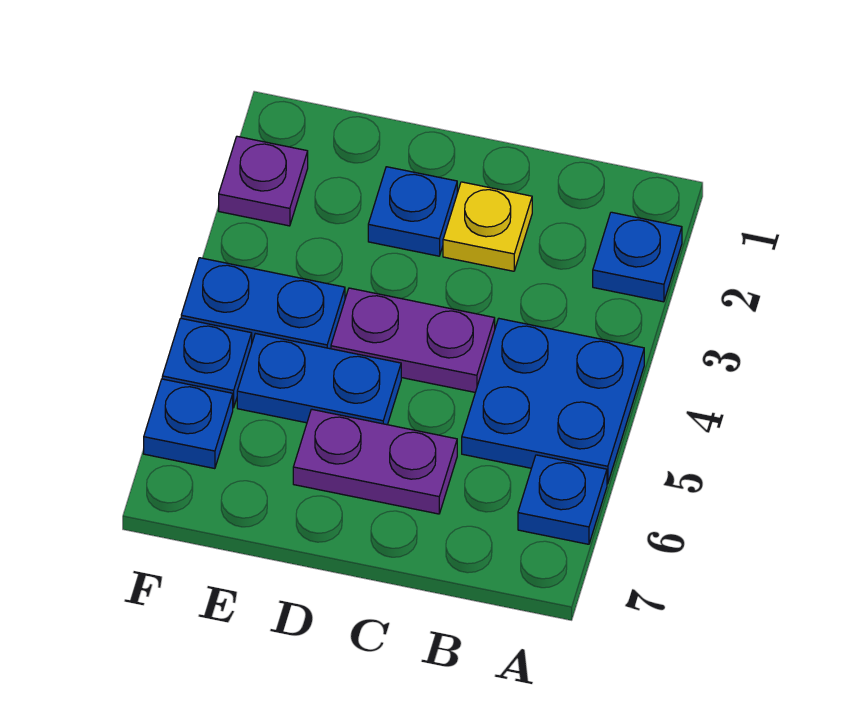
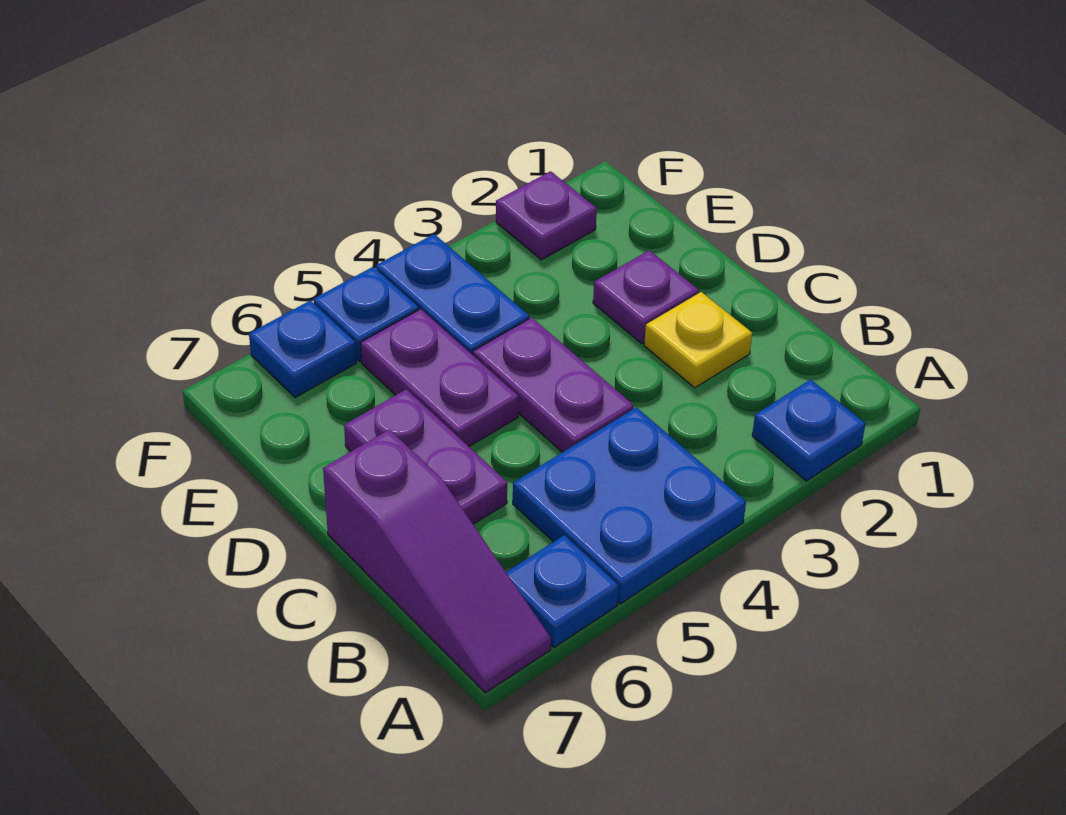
none -> purple slope A7:C7 level 1 top C
blue plate D2 level 1 -> purple plate D2 level 1
blue plate D5:E5 level 1 -> purple plate D5:E5 level 1

